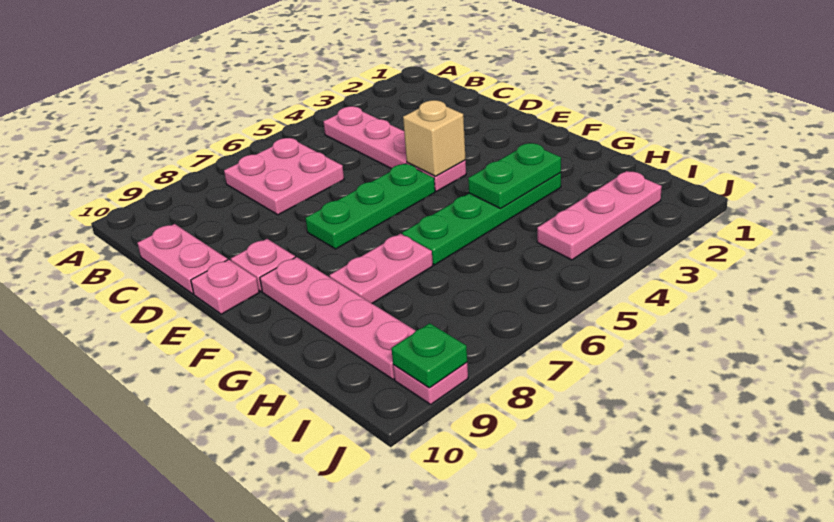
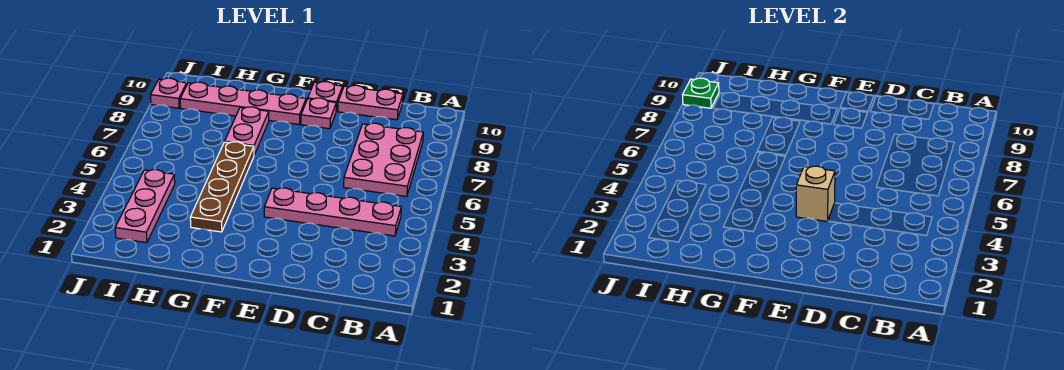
pink plate B6:C7 level 1 -> pink plate B6:C8 level 1
green plate E5:E7 level 1 -> none
green plate G3:G6 level 1 -> brown plate G3:G6 level 1
green plate G3:G4 level 2 -> none

